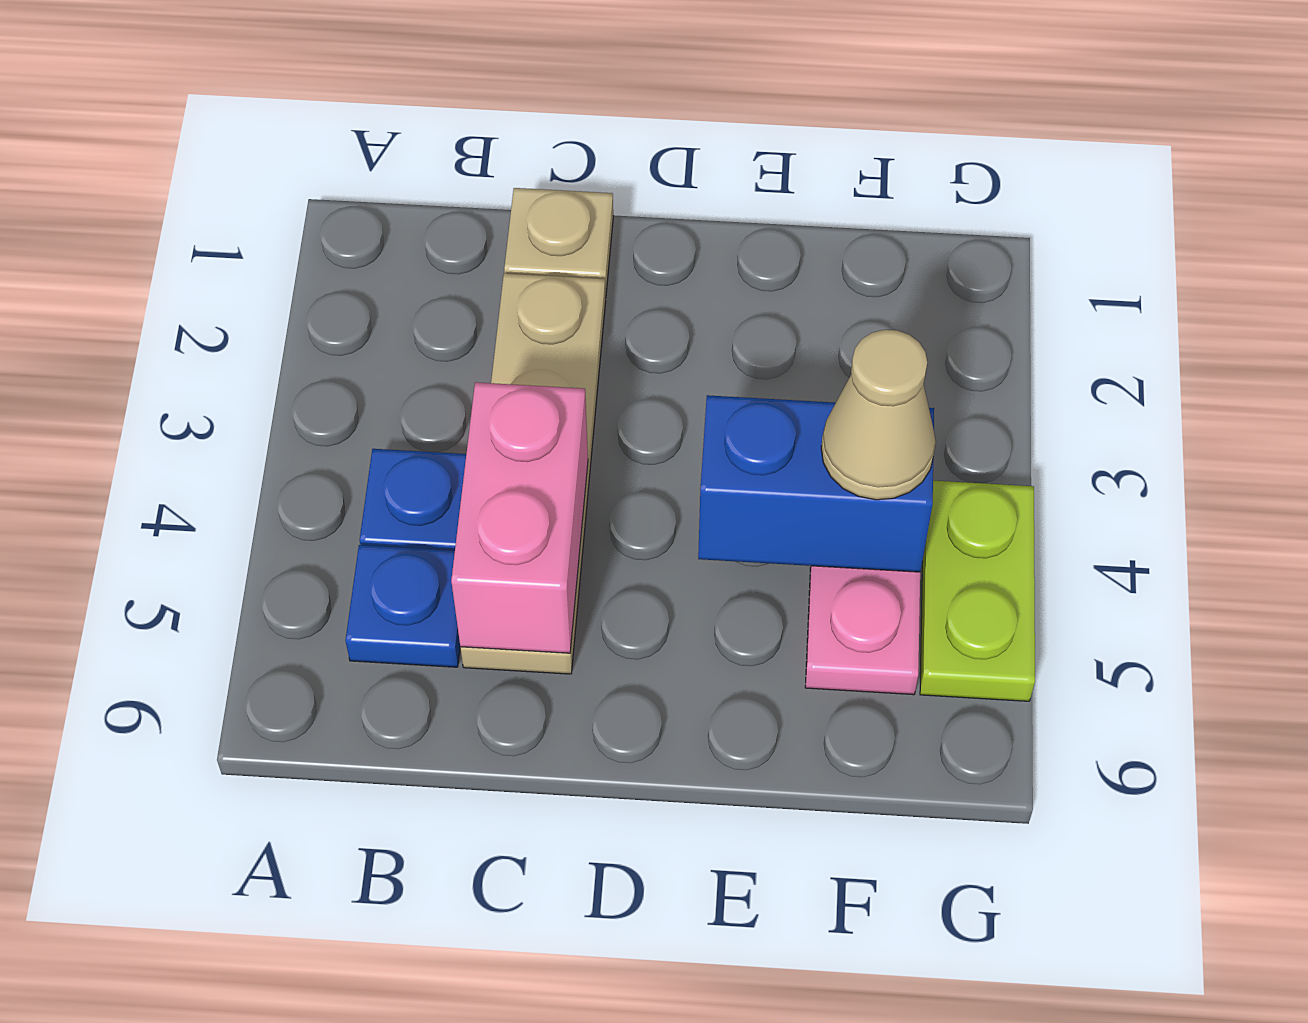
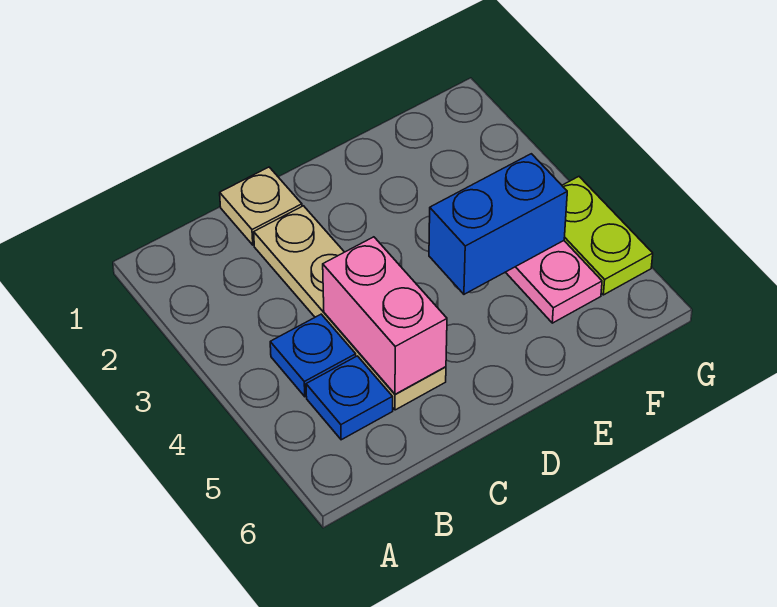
tan cone F4 level 3 -> none

